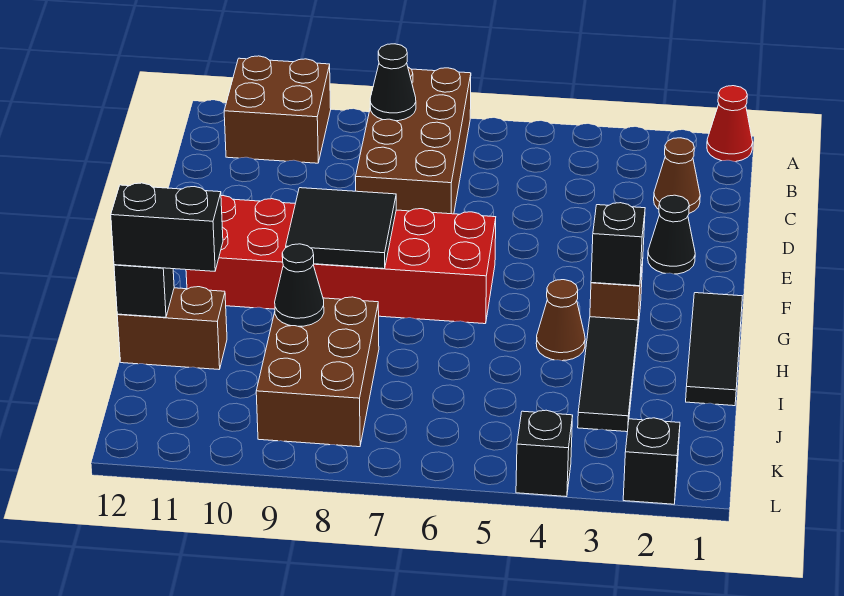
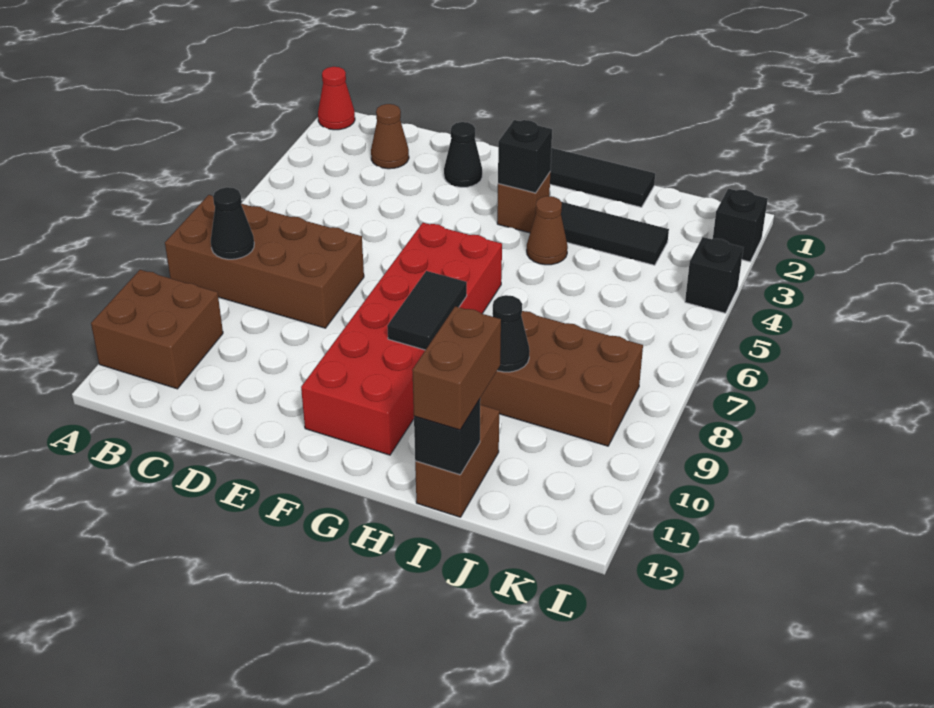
black tile F8:G9 level 2 -> black tile G8:G9 level 2
black brick I11:I12 level 3 -> brown brick I11:I12 level 3

